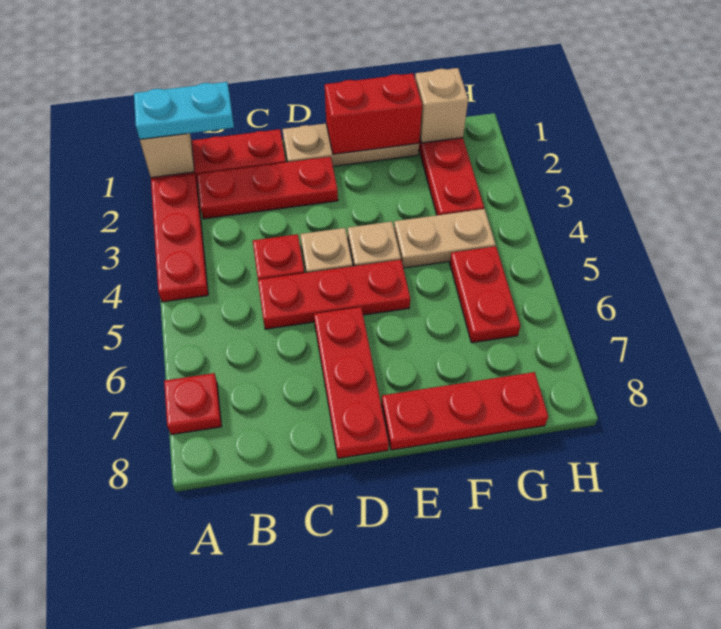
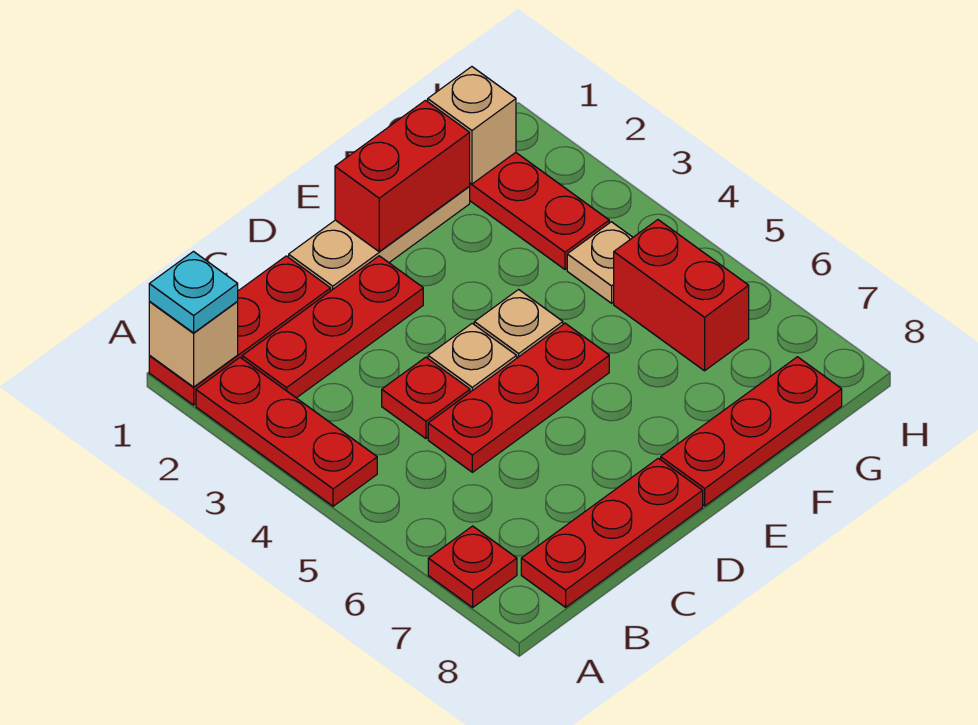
cyan plate A1:B1 level 3 -> cyan plate A1 level 3
red plate D6:D8 level 1 -> red plate B8:D8 level 1
tan plate F4:G4 level 1 -> tan plate G4 level 1
red plate G5:G6 level 1 -> red brick G5:G6 level 1

